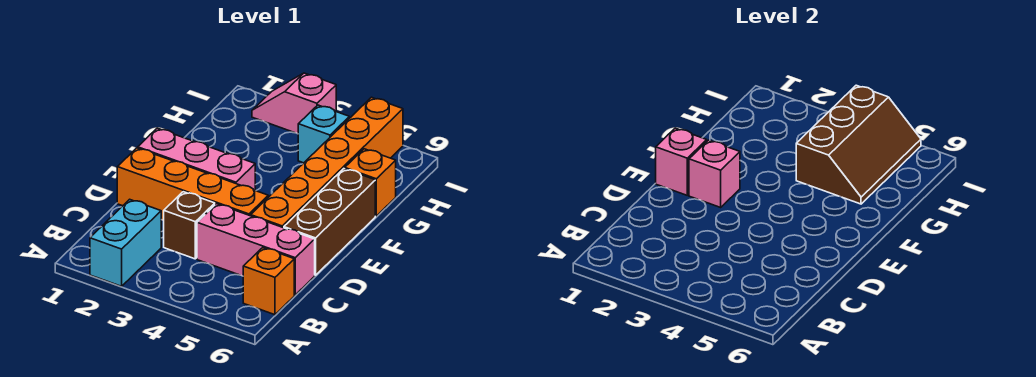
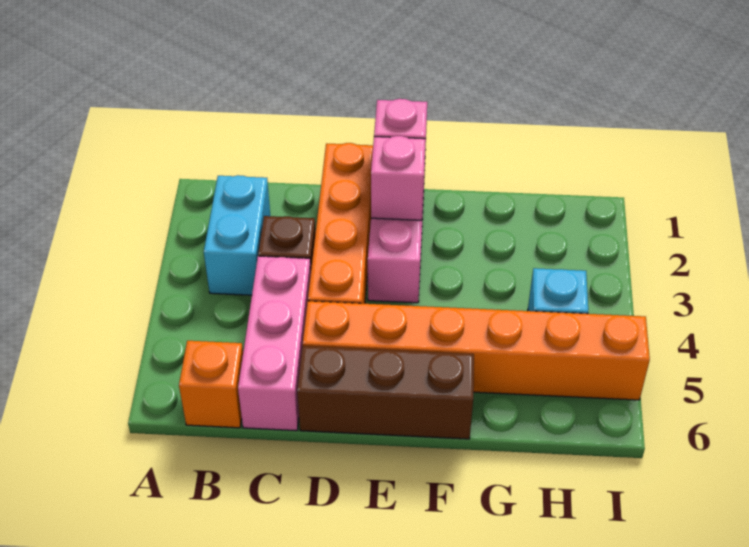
cyan brick A2:B2 level 1 -> cyan brick B2:B3 level 1
brown slope G4:I5 level 2 top 4 -> none
orange brick G6 level 1 -> none
pink slope I2:I3 level 1 top 3 -> none

